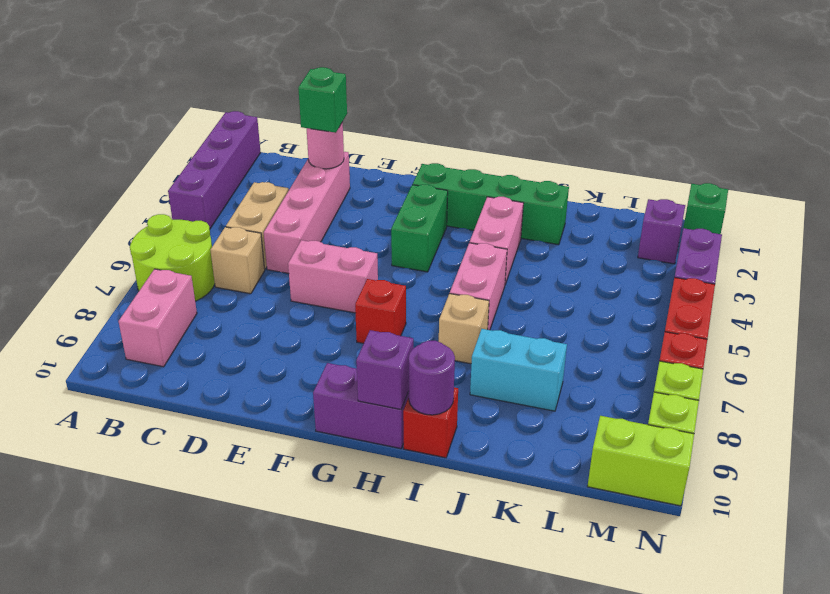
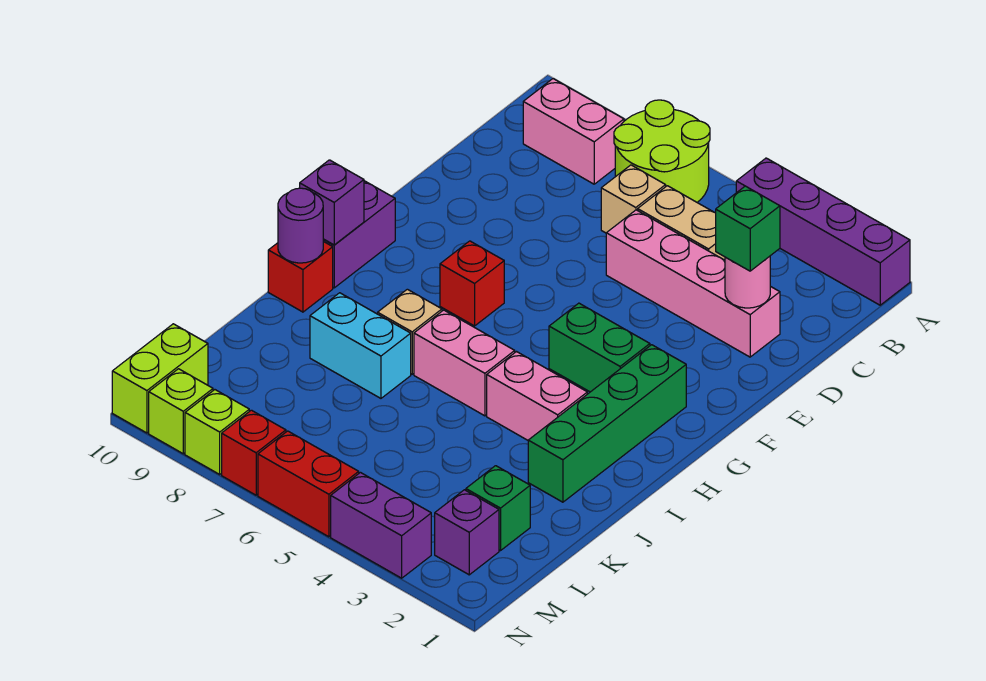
pink brick E6:F6 level 1 -> none
cyan brick J8:K8 level 1 -> cyan brick J7:J8 level 1
green brick N1 level 1 -> green brick L2 level 1

